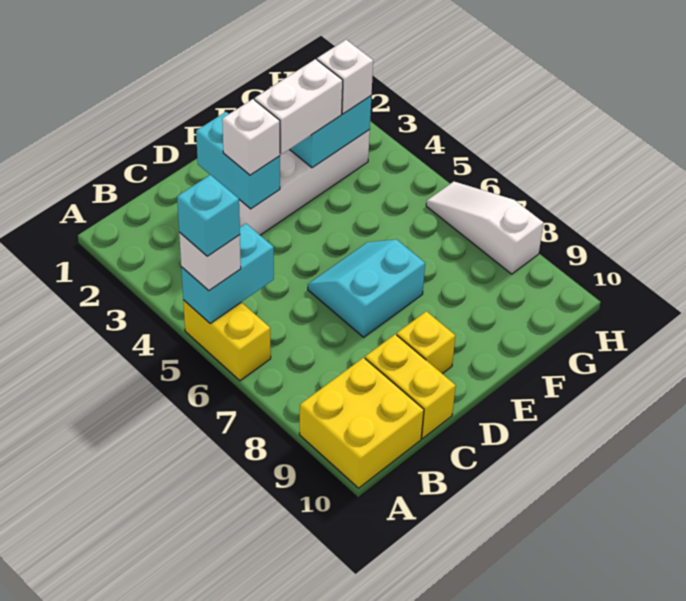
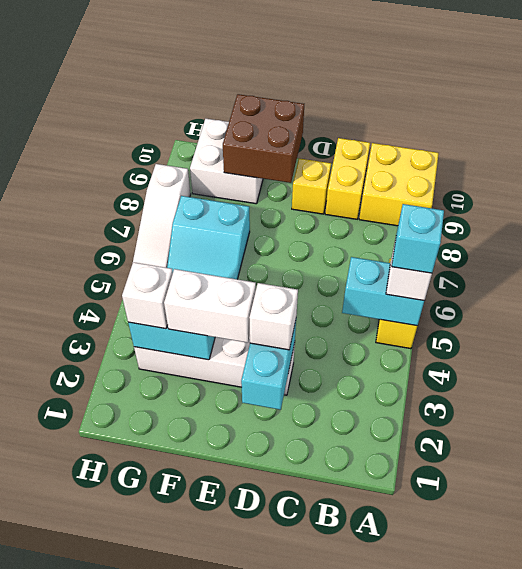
cyan slope D6:E7 level 1 top 7 -> cyan slope F6:G7 level 1 top 7
none -> brown brick E9:F10 level 2
none -> white brick F9:G10 level 1

